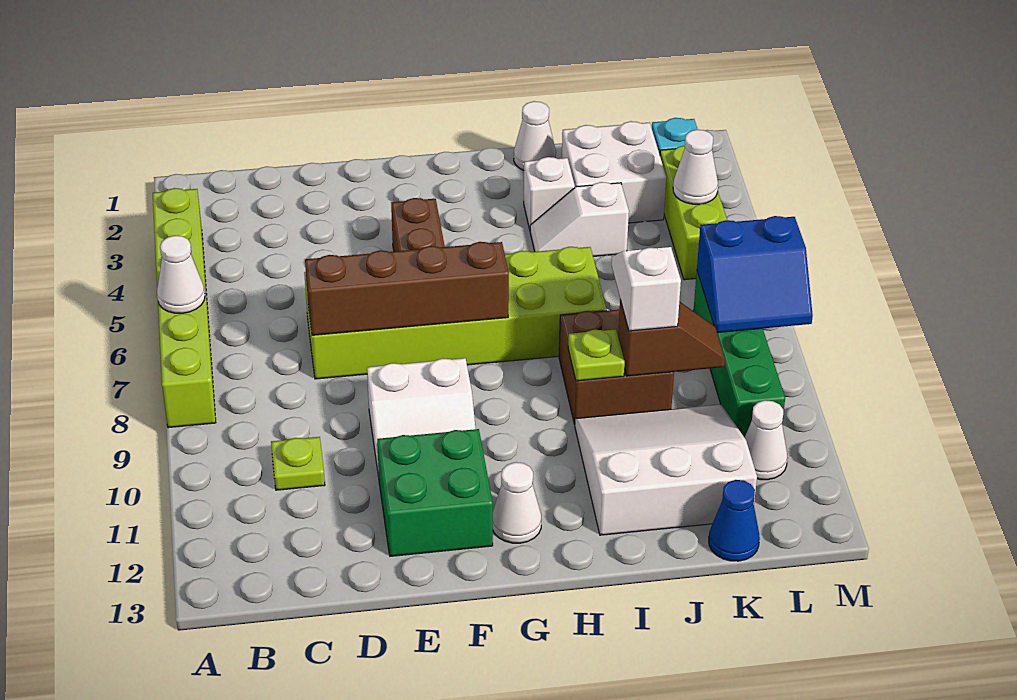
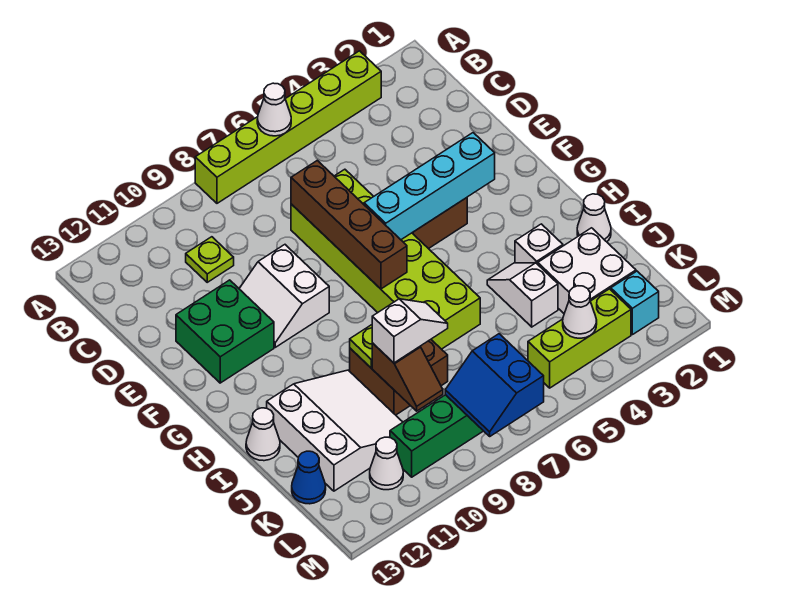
none -> cyan brick F3:F6 level 2
white cone G12 level 1 -> white cone I13 level 1

